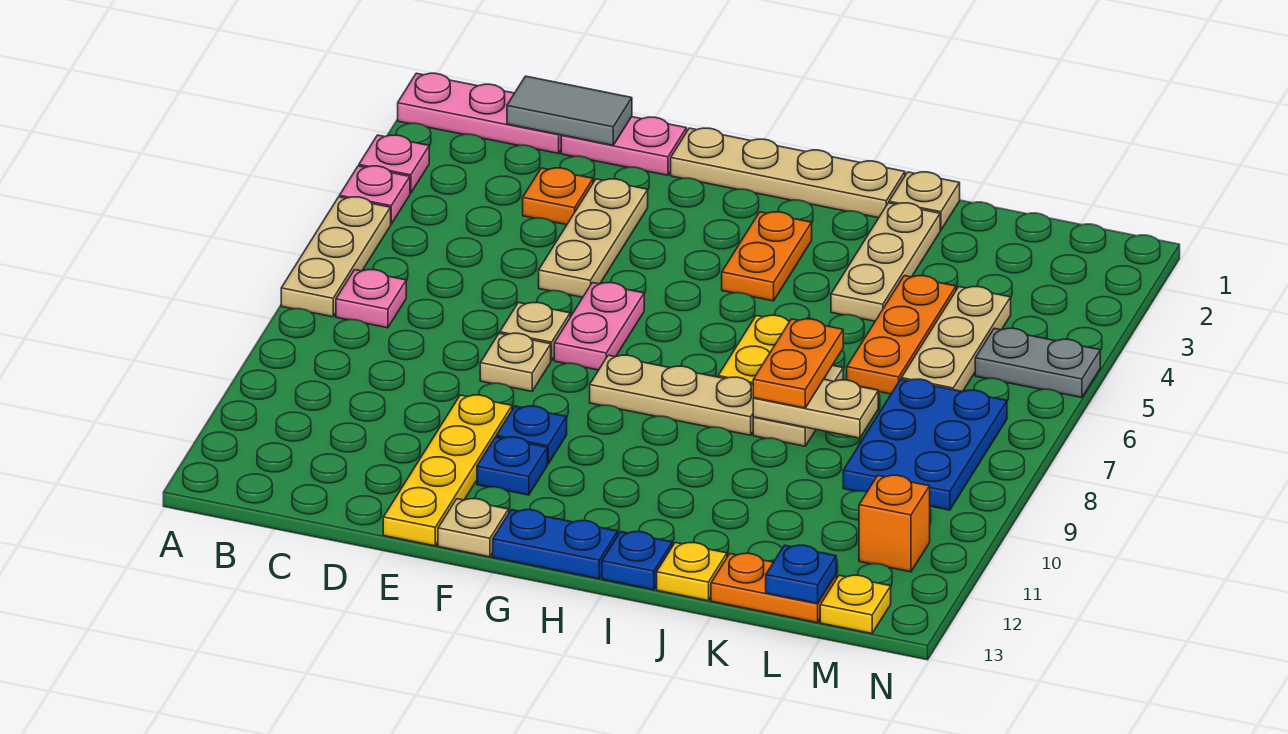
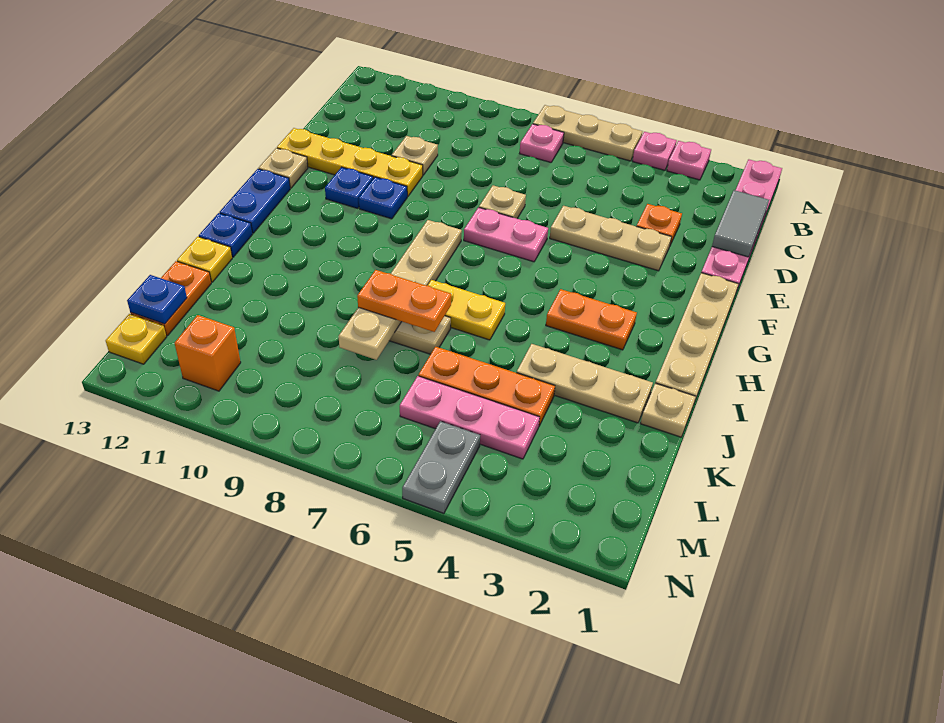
tan plate E8 level 1 -> tan plate D10 level 1
tan plate L4:L6 level 1 -> pink plate L4:L6 level 1
blue plate L7:M9 level 1 -> none

